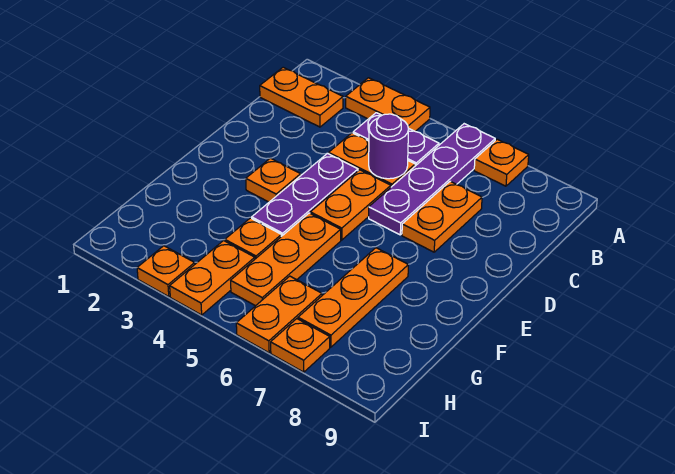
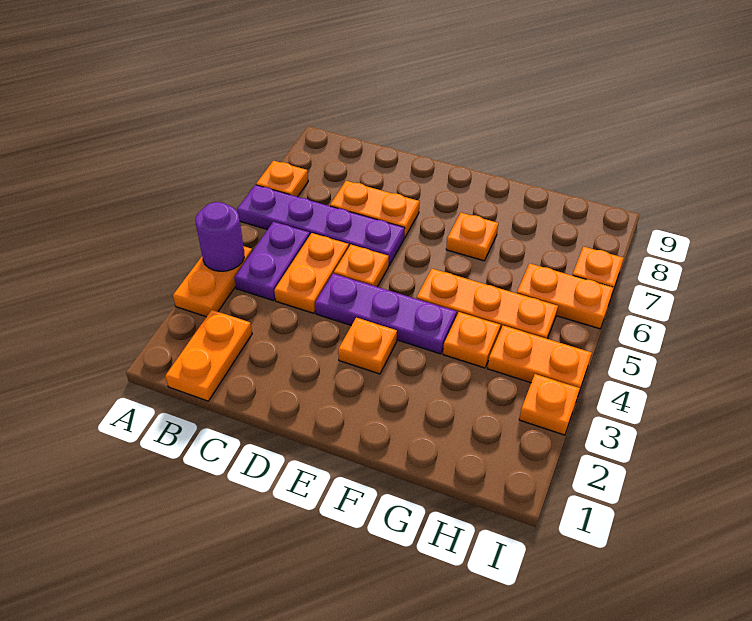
purple round brick C5 level 2 -> purple round brick A4 level 2
orange plate D5:E5 level 1 -> orange plate D5 level 1
orange plate F7:H7 level 1 -> orange plate F7 level 1

